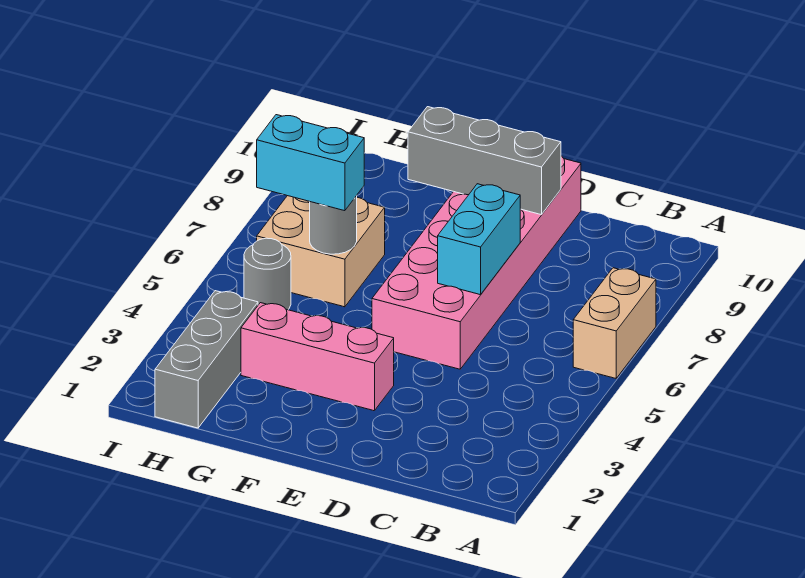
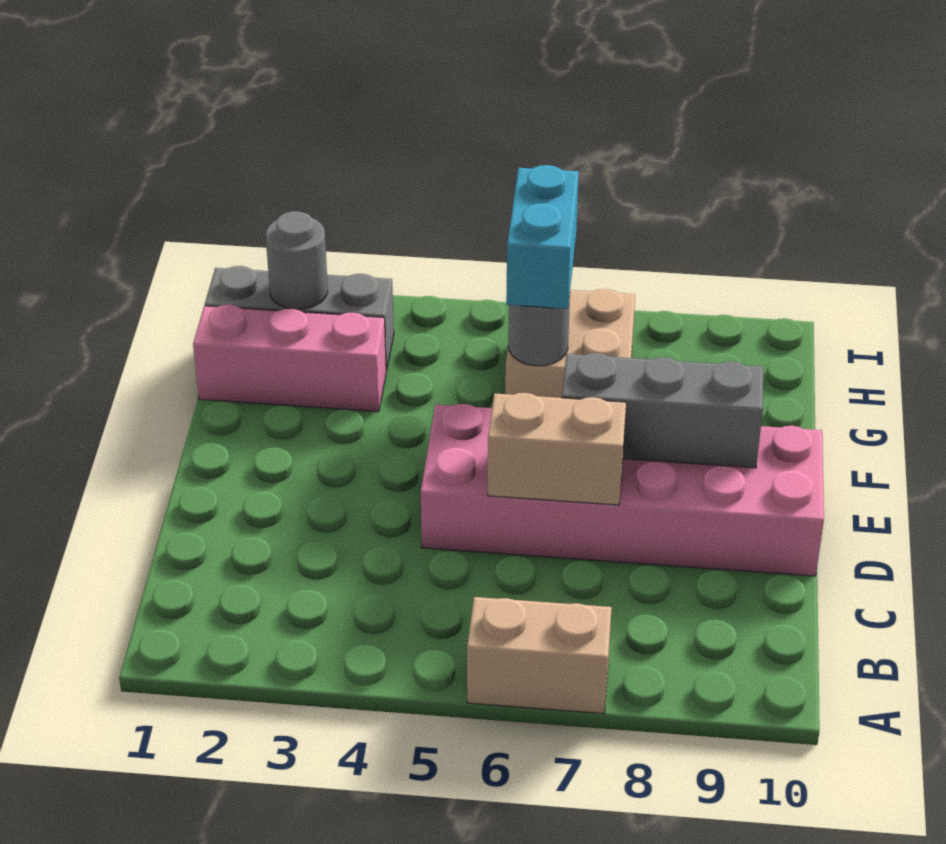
cyan brick D6:D7 level 2 -> tan brick D6:D7 level 2
grey brick D9:F9 level 2 -> grey brick E7:E9 level 2
pink brick E3:G3 level 1 -> pink brick G1:G3 level 1
grey round brick H5 level 1 -> grey round brick H2 level 2

